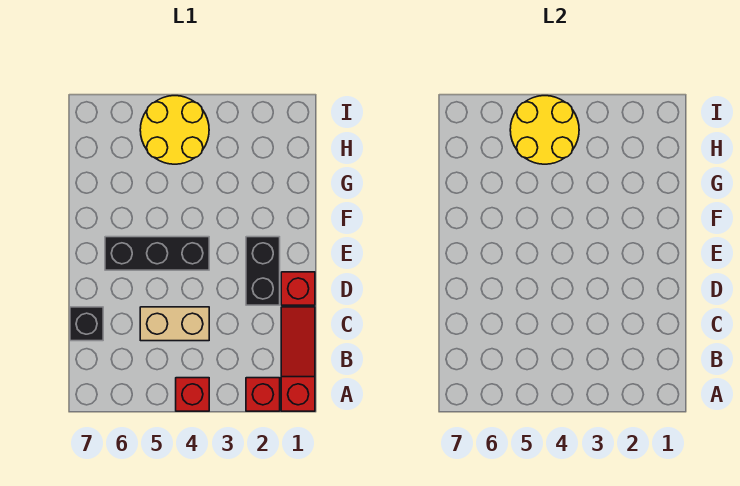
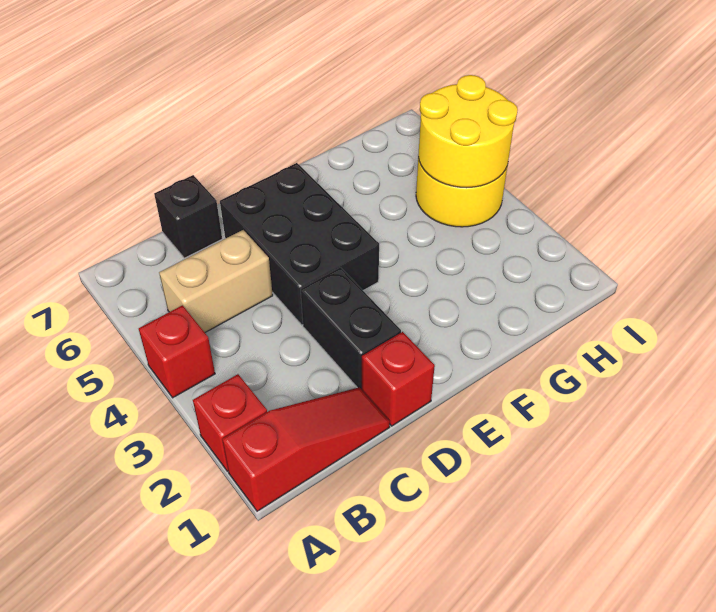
tan brick C4:C5 level 1 -> tan brick B5:C5 level 1
black brick D2:E2 level 1 -> black brick D2:D3 level 1
black brick E4:E6 level 1 -> black brick D4:E6 level 1

